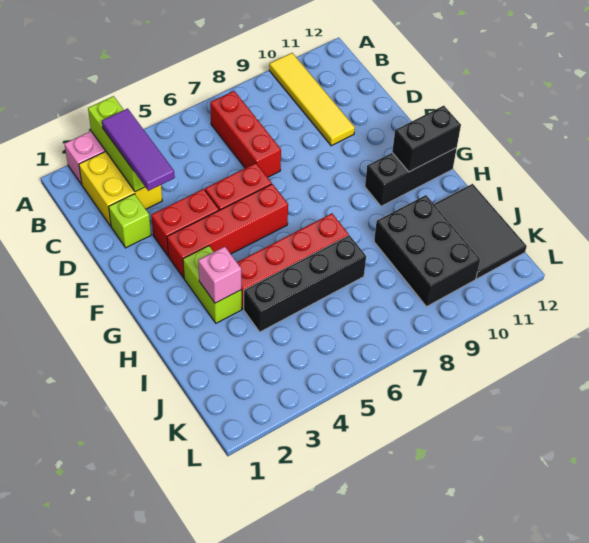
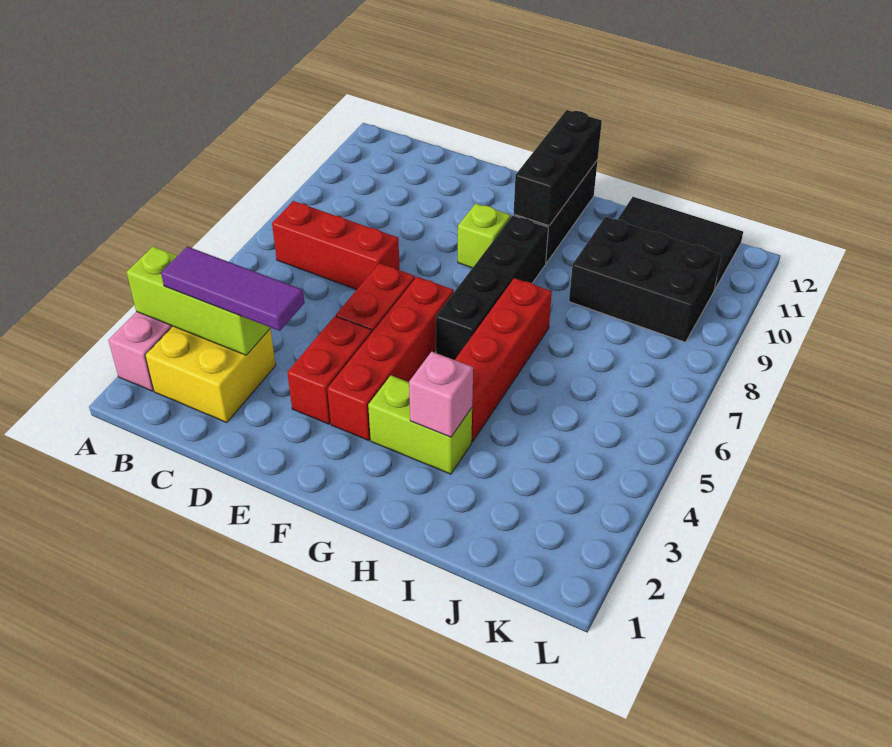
yellow tile A10:D10 level 1 -> none
lime brick D2 level 1 -> lime brick F9 level 1
black brick G11:G12 level 2 -> black brick G10:G12 level 2
black brick I4:I7 level 1 -> black brick G6:G9 level 1

